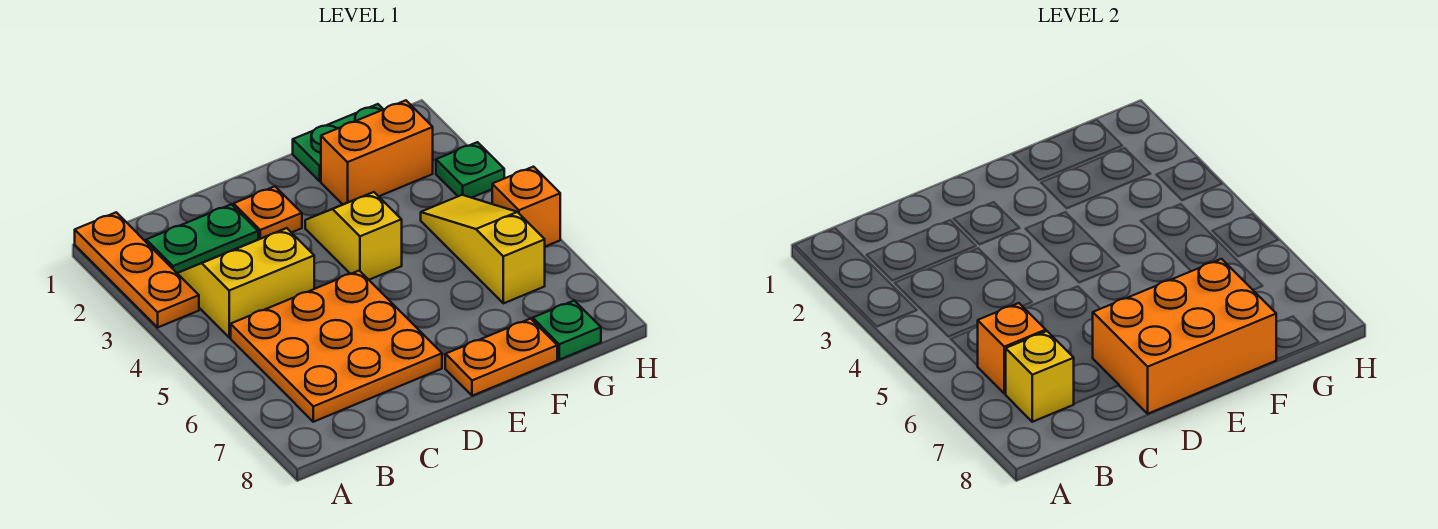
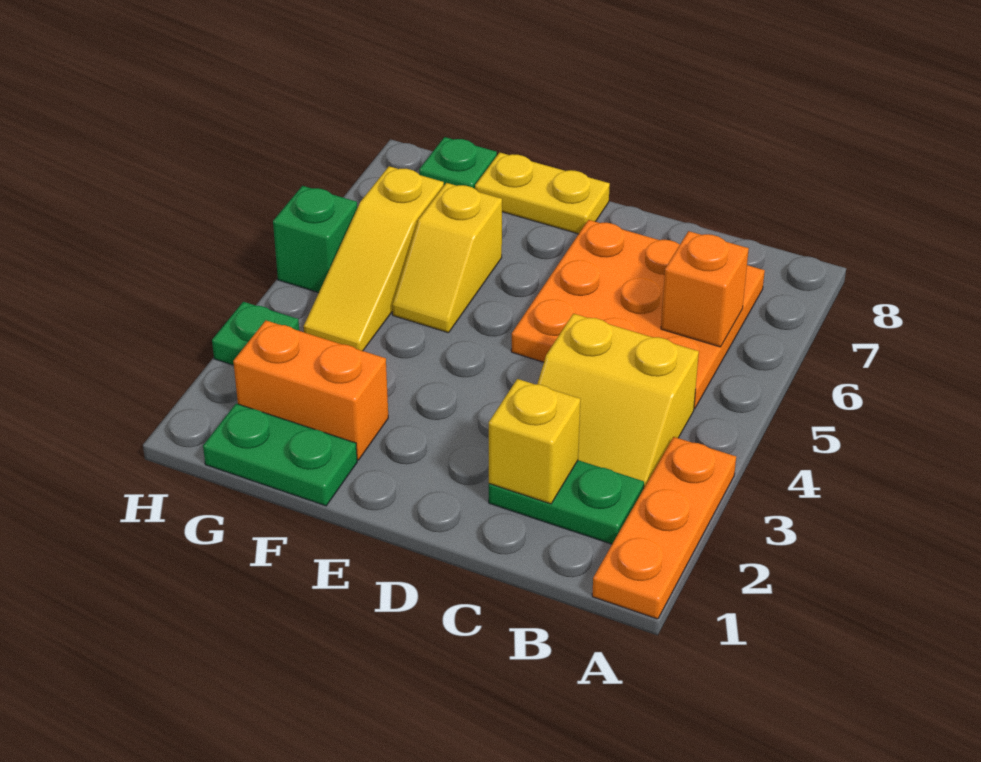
yellow brick B7 level 2 -> yellow brick C2 level 2
orange plate D2 level 1 -> none
orange brick D7:F8 level 2 -> none
yellow slope E3:E4 level 1 top 4 -> yellow slope F5:F6 level 1 top 6
orange plate E8:F8 level 1 -> yellow plate E8:F8 level 1
orange brick H5 level 1 -> green brick H5 level 1

